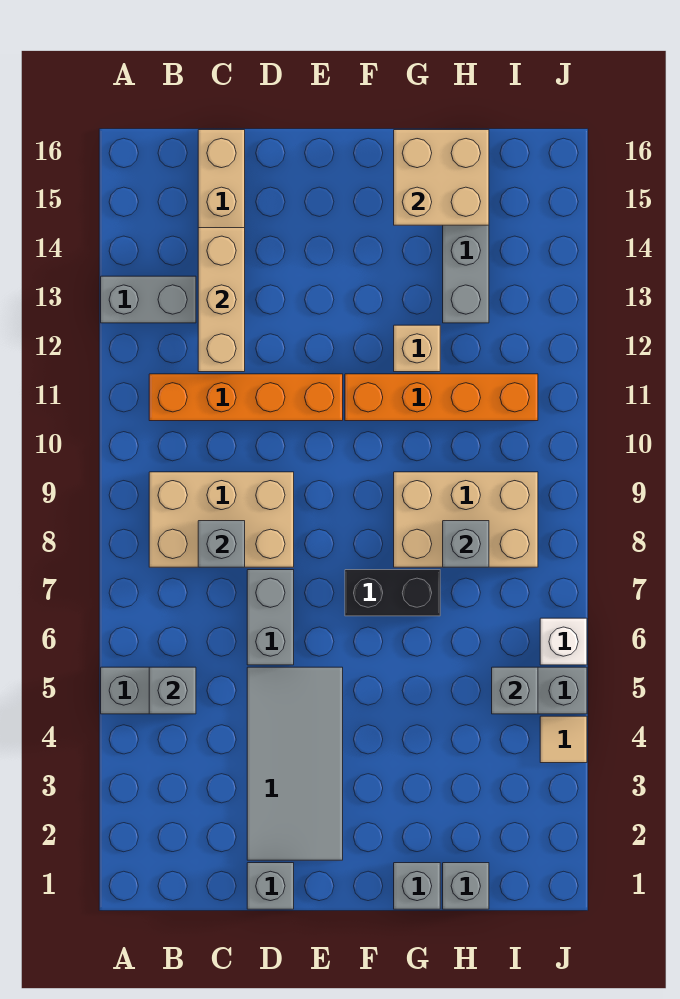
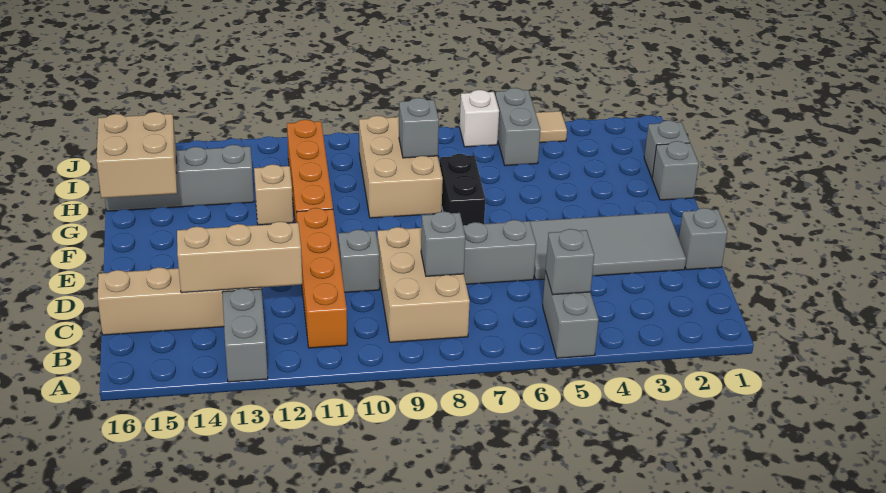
grey brick I5 level 2 -> grey brick D10 level 1

